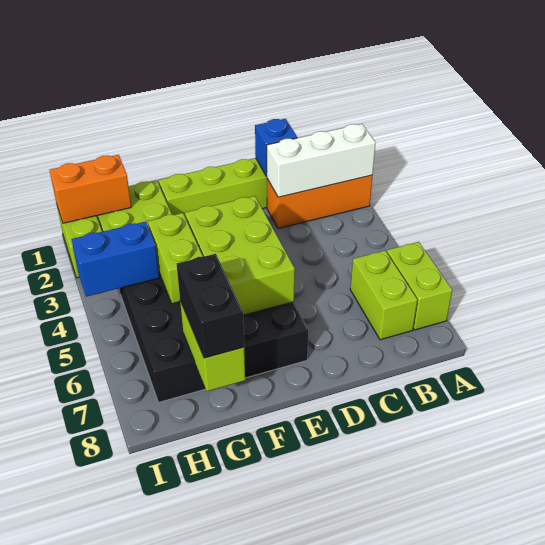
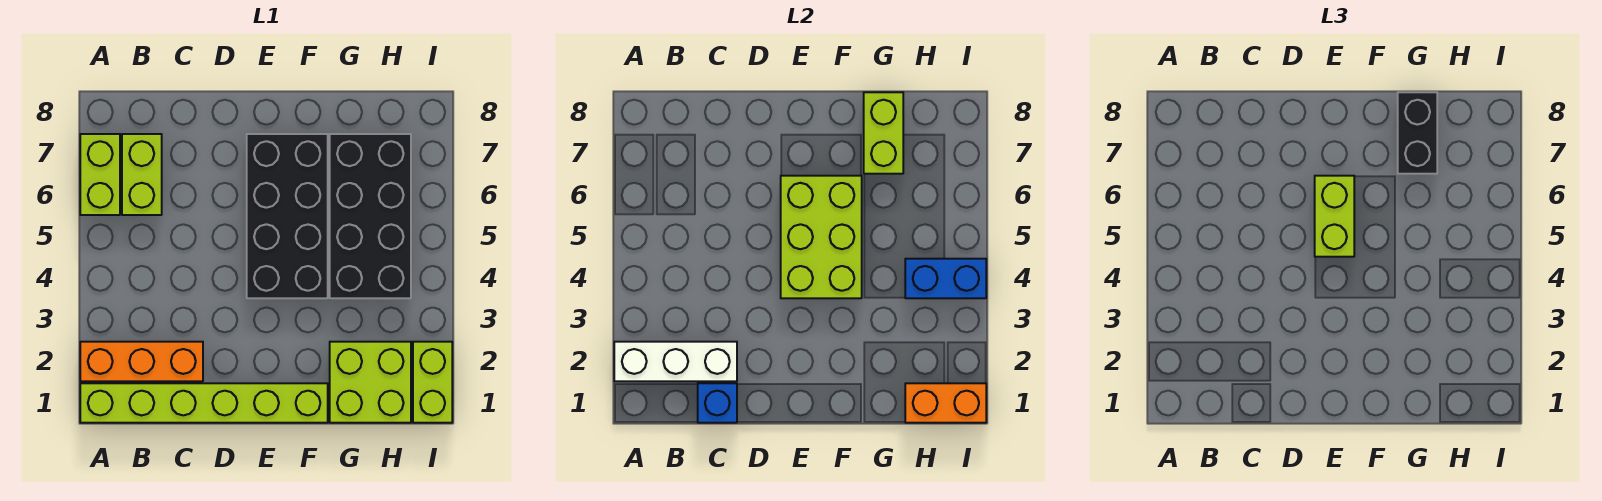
lime brick G4:G5 level 2 -> lime brick E5:E6 level 3

